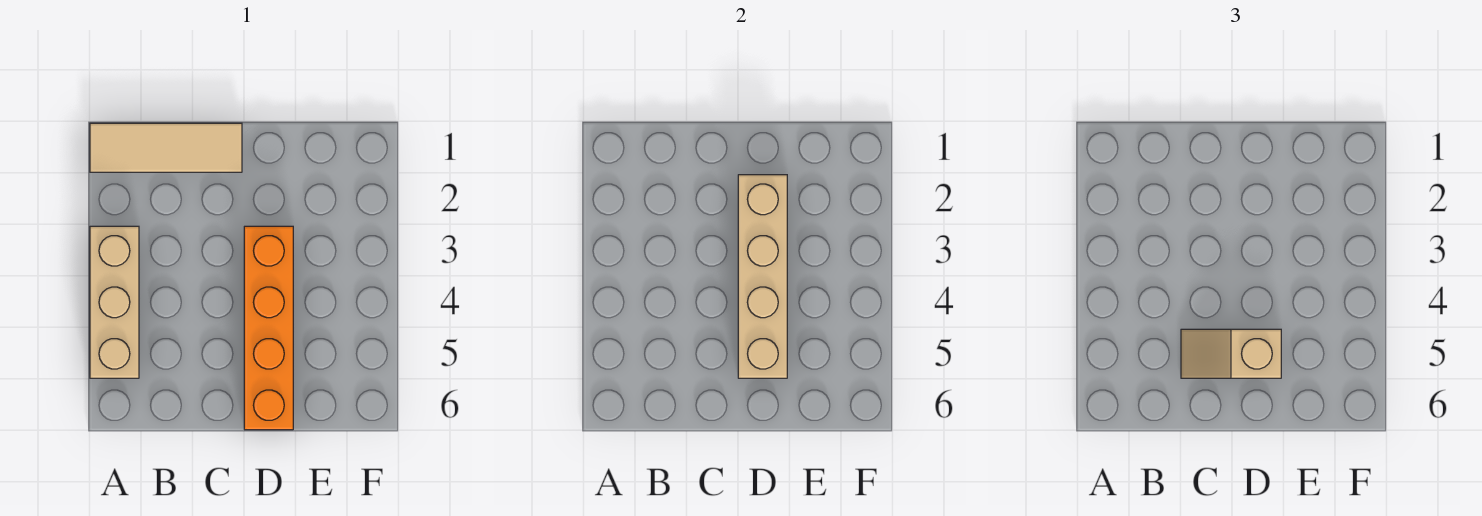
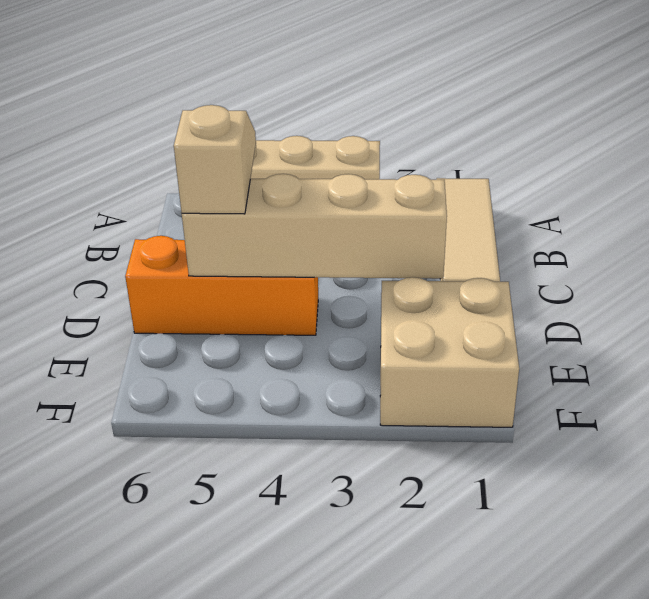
orange brick D3:D6 level 1 -> orange brick D4:D6 level 1
none -> tan brick E1:F2 level 1

